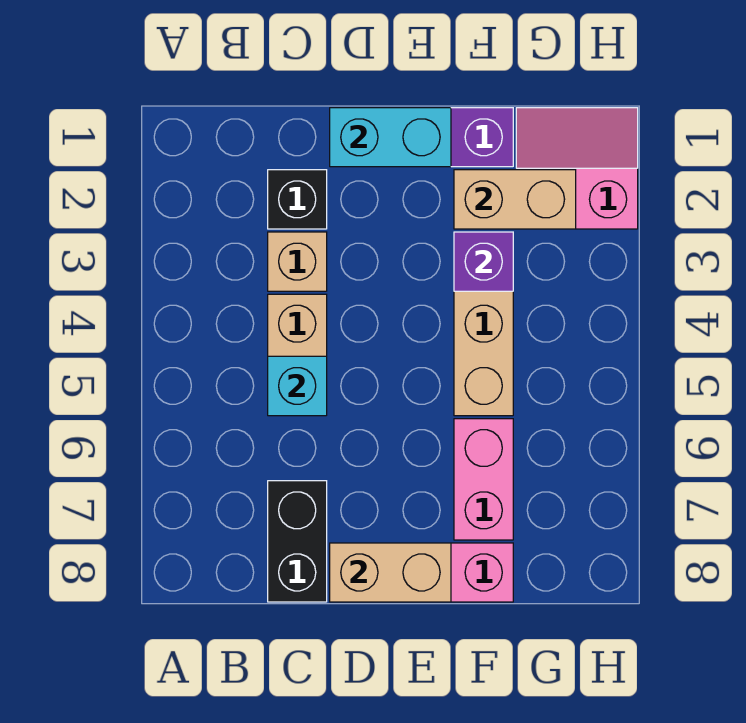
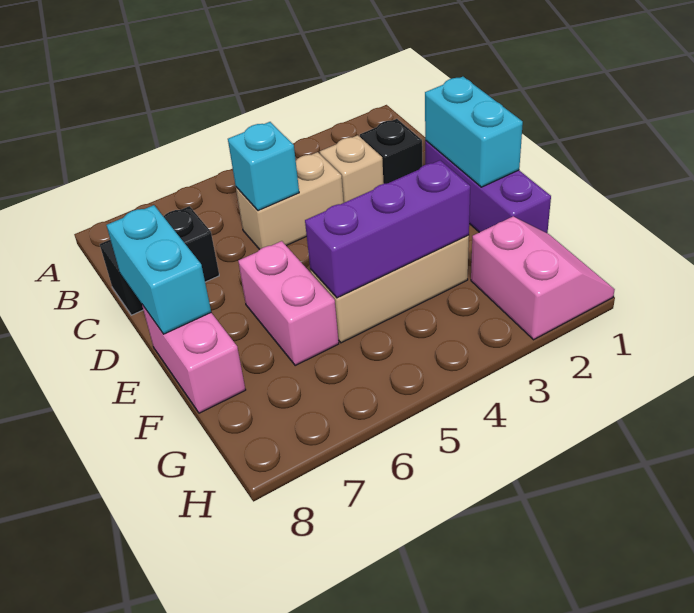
tan brick D8:E8 level 2 -> cyan brick D8:E8 level 2
tan brick F2:G2 level 2 -> none
purple brick F3 level 2 -> purple brick F3:F5 level 2
pink brick F6:F7 level 1 -> pink brick E6:F6 level 1

